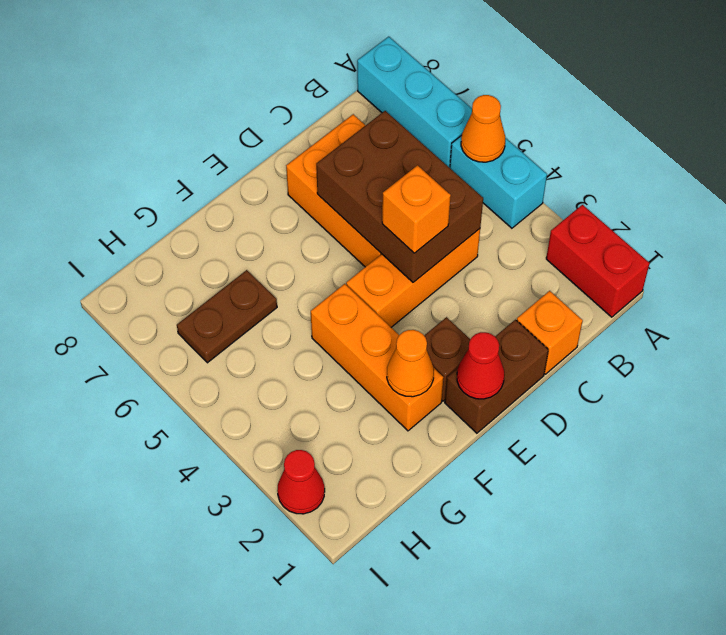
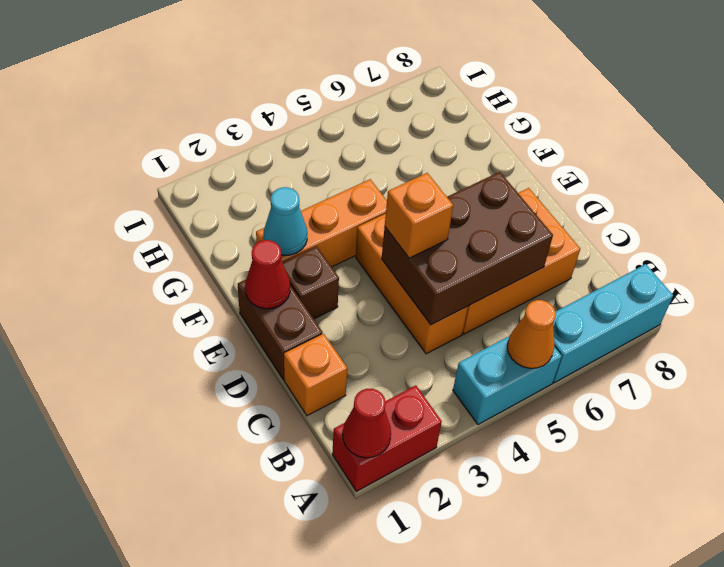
orange cone F2 level 2 -> cyan cone F2 level 2
brown plate G6:H6 level 1 -> none
red cone I2 level 1 -> red cone A1 level 2

